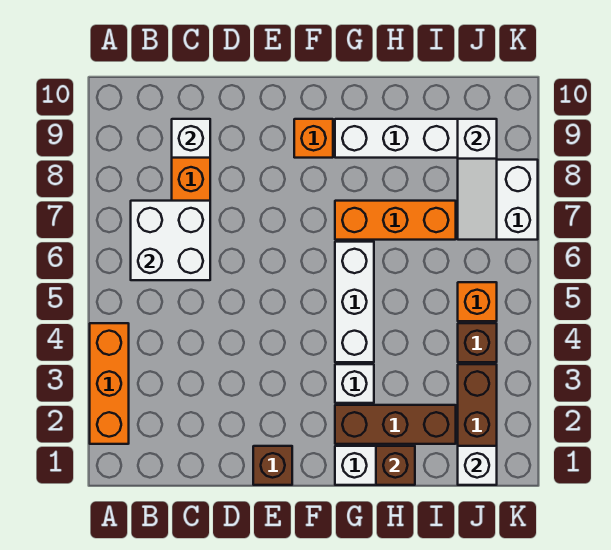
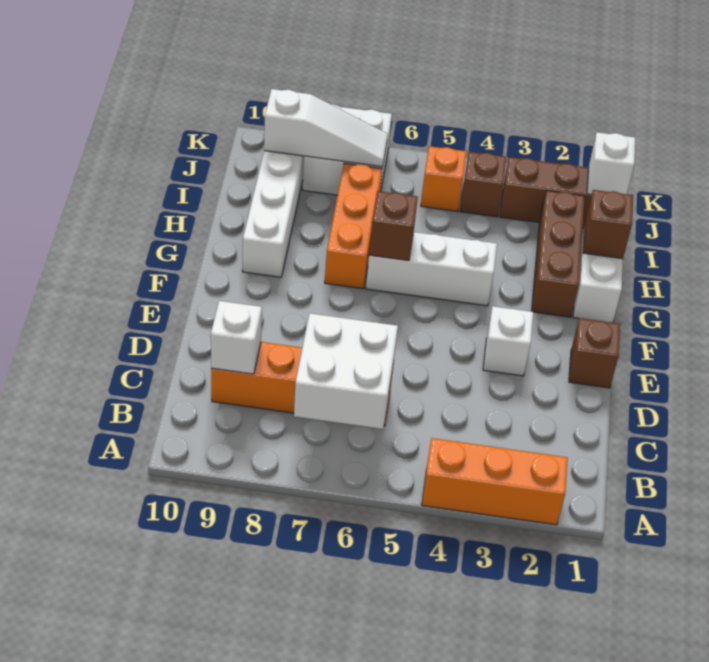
orange brick F9 level 1 -> none
white brick G3 level 1 -> white brick E3 level 1
none -> brown brick G6 level 2

